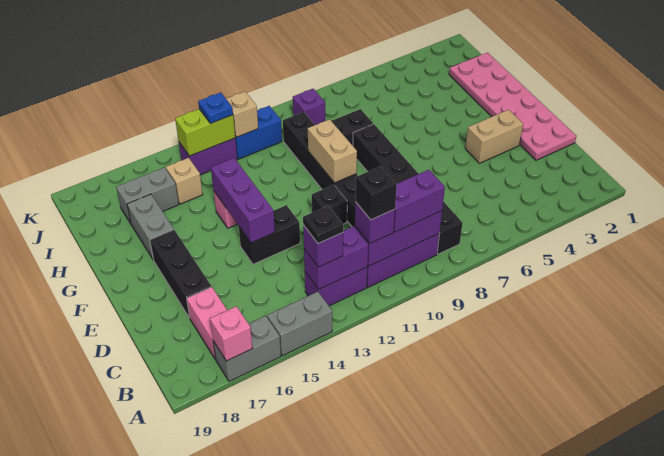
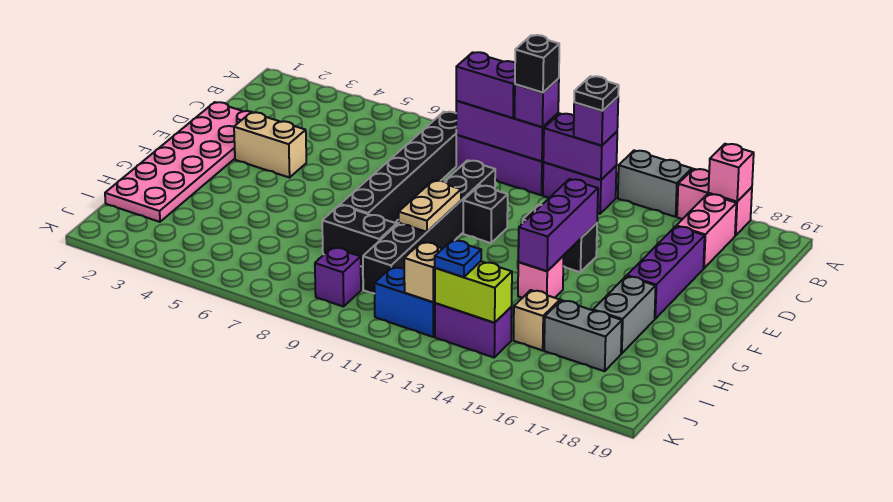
grey brick A16:A17 level 1 -> pink brick A16:A17 level 1
black brick D17:F17 level 1 -> purple brick D17:F17 level 1
tan brick F10:G10 level 2 -> tan plate F10:G10 level 2

